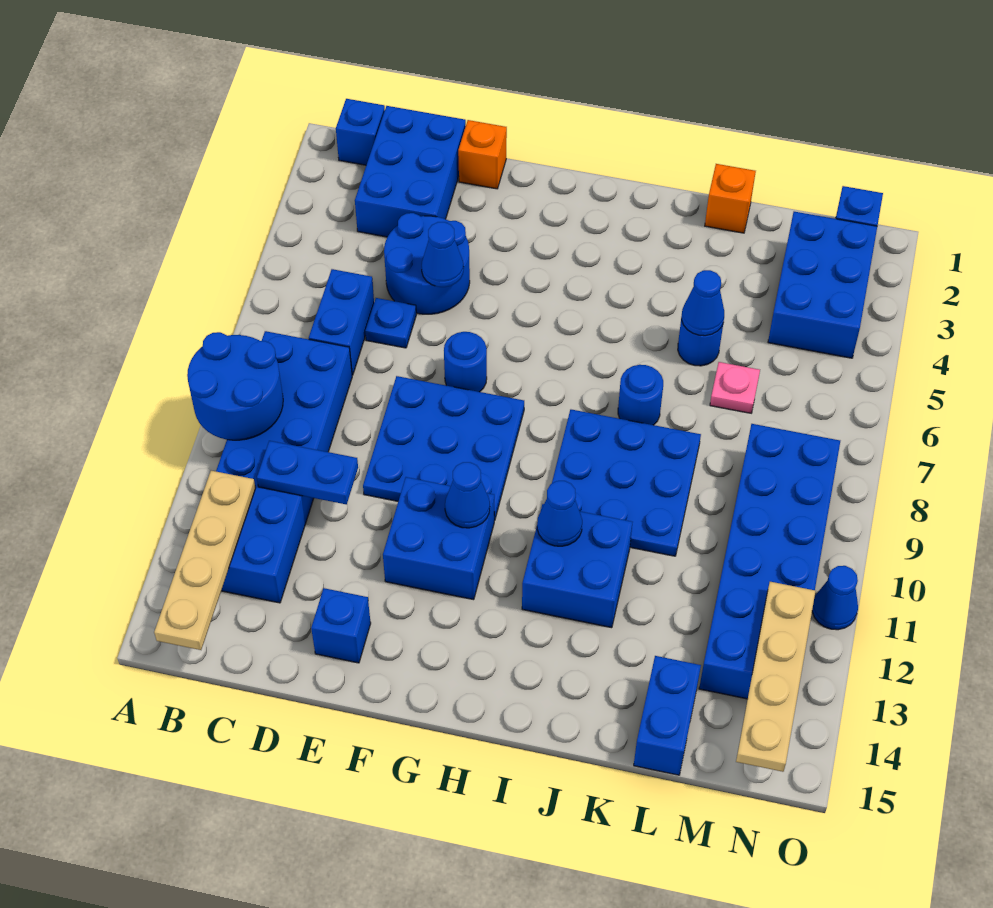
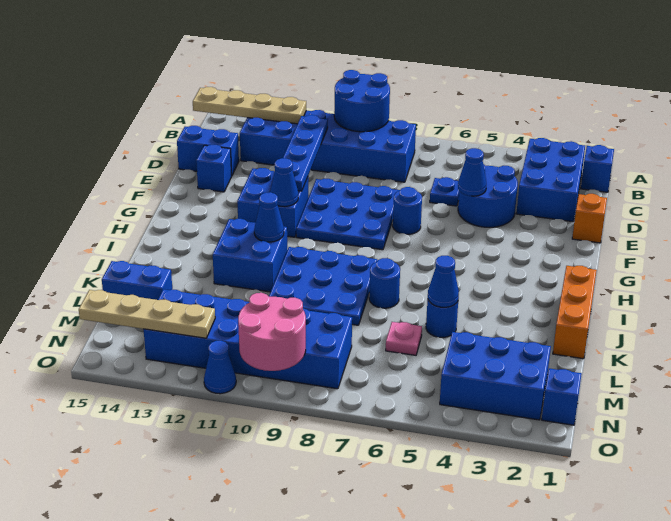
blue brick C1:D3 level 1 -> blue brick B2:D3 level 1
blue brick C6:C7 level 1 -> blue brick D14:D15 level 1
blue plate C11:D11 level 2 -> blue plate C11:F11 level 2
orange brick K1 level 1 -> orange brick I1:K1 level 1
none -> pink round brick N9:O10 level 2

